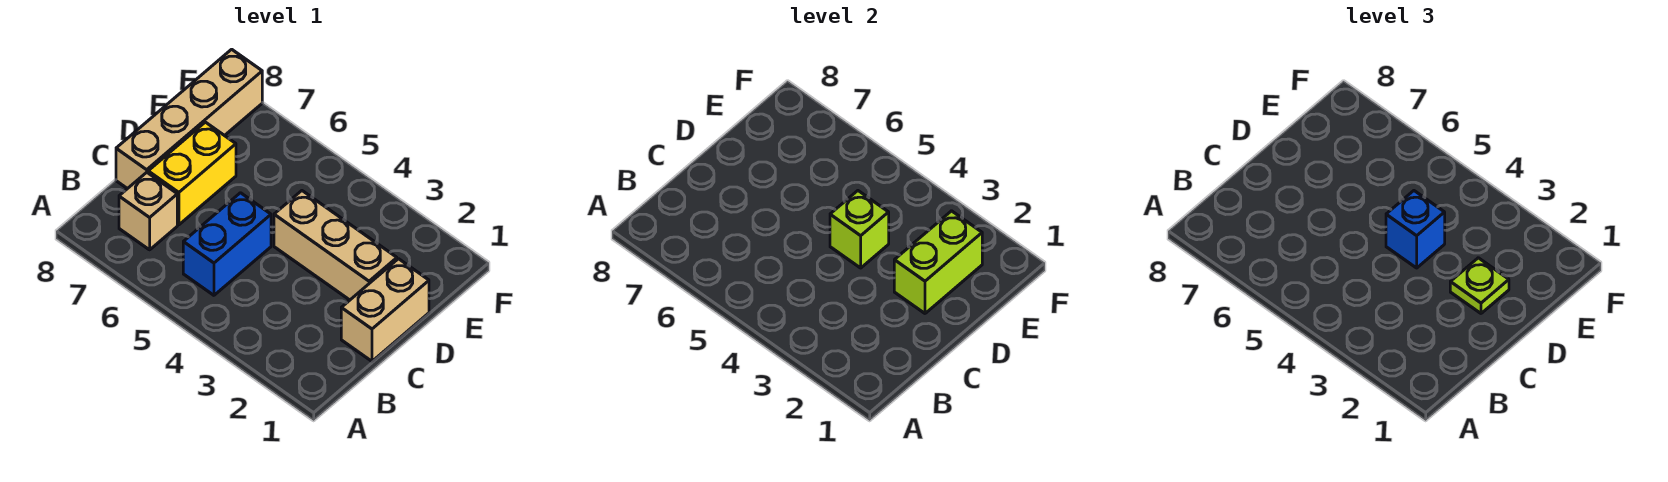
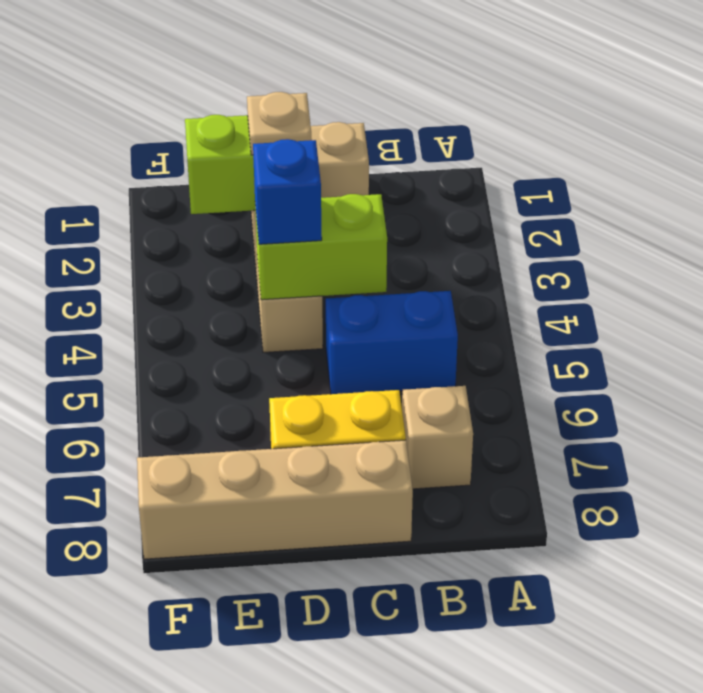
lime plate D2 level 3 -> tan plate D2 level 3
lime brick D4 level 2 -> lime brick C4:D4 level 2

